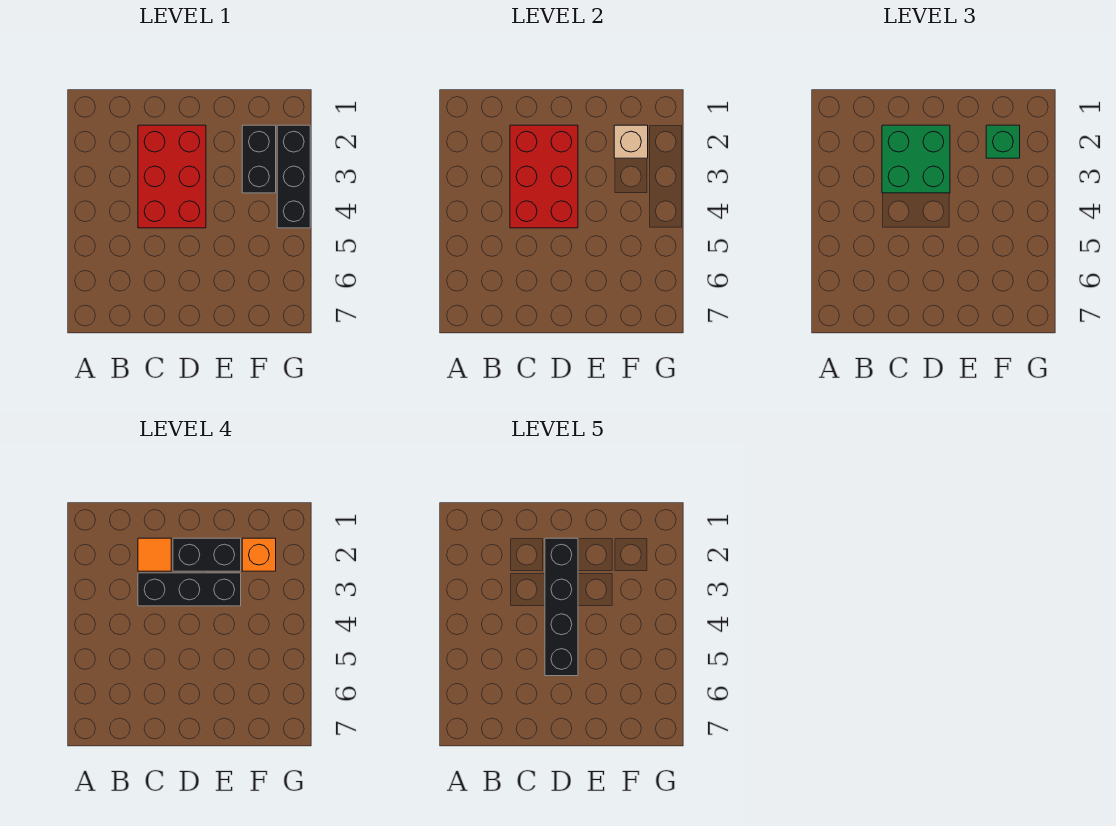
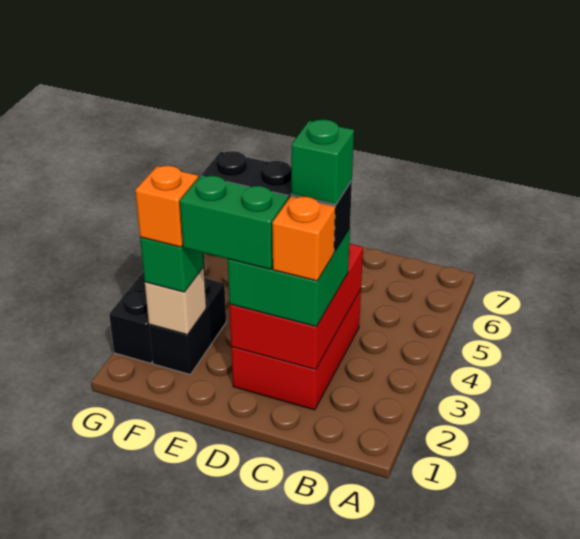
orange tile C2 level 4 -> orange brick C2 level 4
none -> green brick C3 level 5
black brick D2:E2 level 4 -> green brick D2:E2 level 4
black brick D2:D5 level 5 -> none

